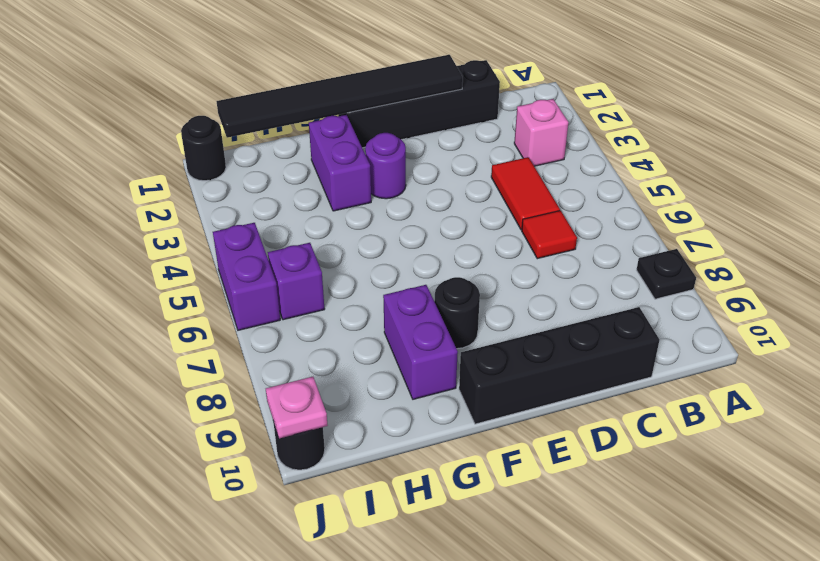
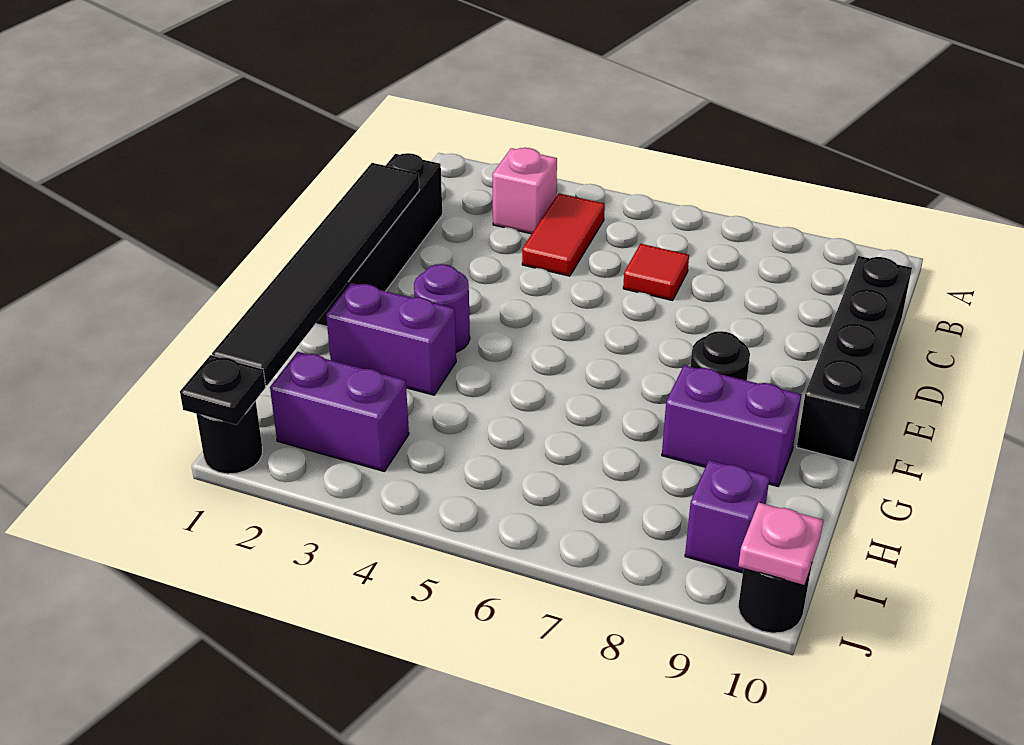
black plate A8 level 1 -> black plate J1 level 2
red tile C4:C5 level 1 -> red tile B4:C4 level 1
purple brick I6 level 1 -> purple brick I9 level 1
purple brick J5:J6 level 1 -> purple brick I2:I3 level 1

